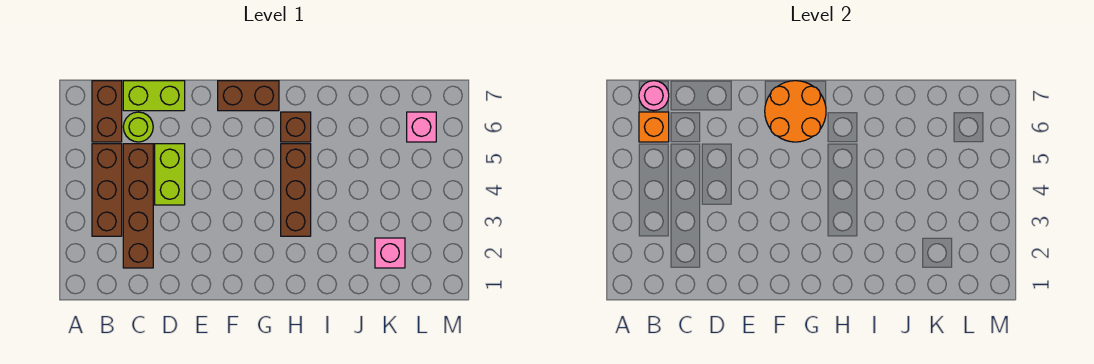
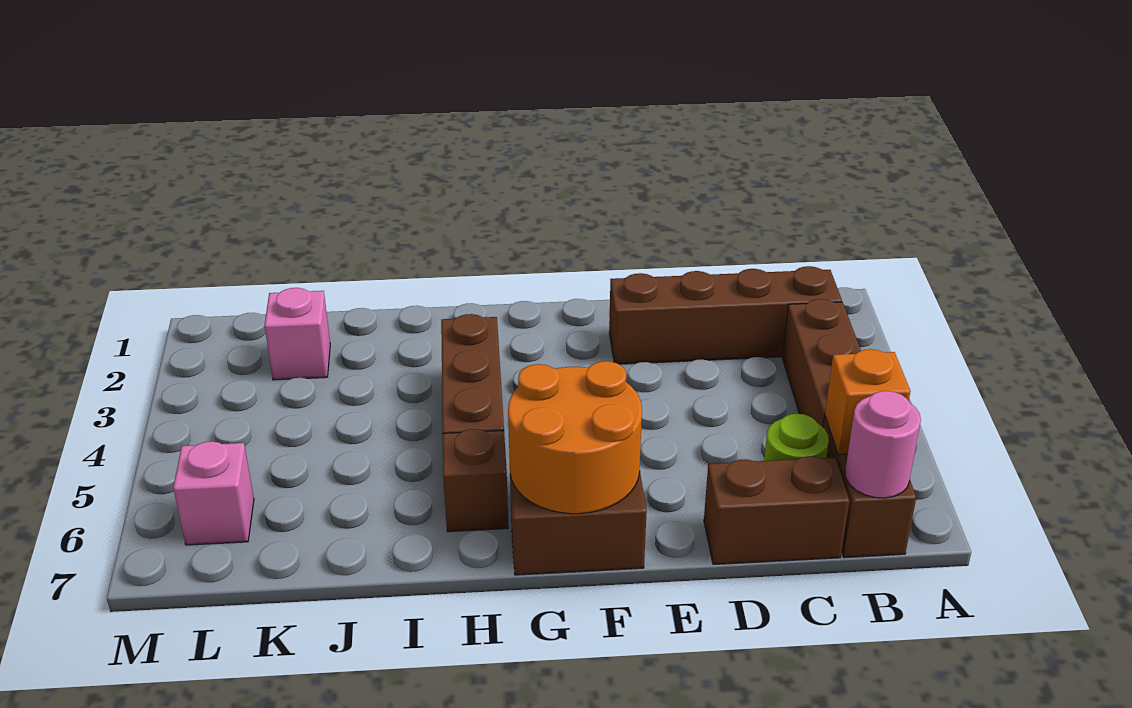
brown brick C2:C5 level 1 -> brown brick B2:E2 level 1
lime brick C7:D7 level 1 -> brown brick C7:D7 level 1
lime brick D4:D5 level 1 -> none

